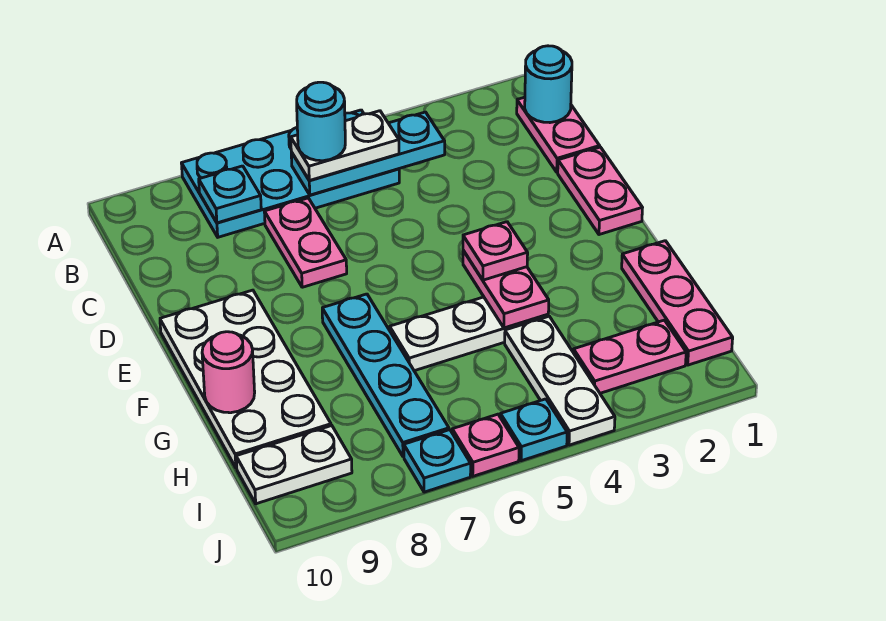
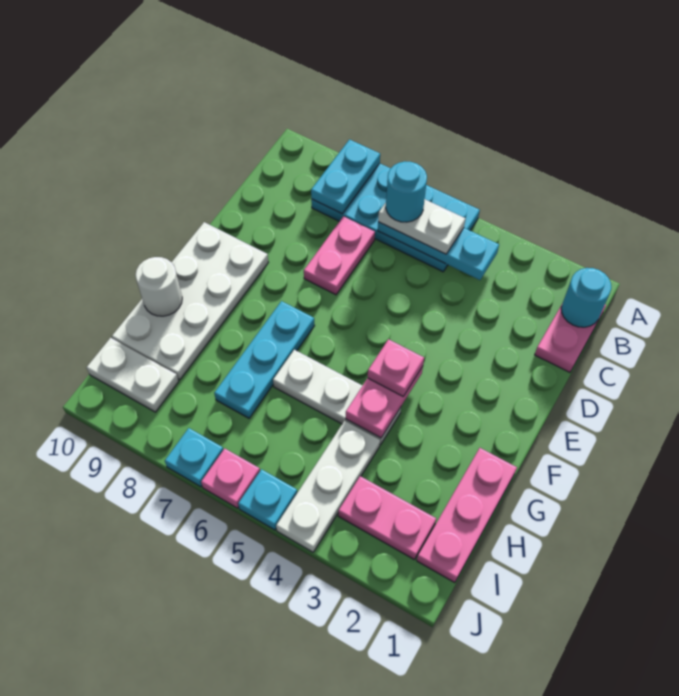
cyan plate B8 level 2 -> cyan plate A8:B8 level 2
pink plate D1:E1 level 1 -> none
cyan plate F7:I7 level 1 -> cyan plate F7:H7 level 1
pink round brick G10 level 2 -> white round brick G10 level 2

